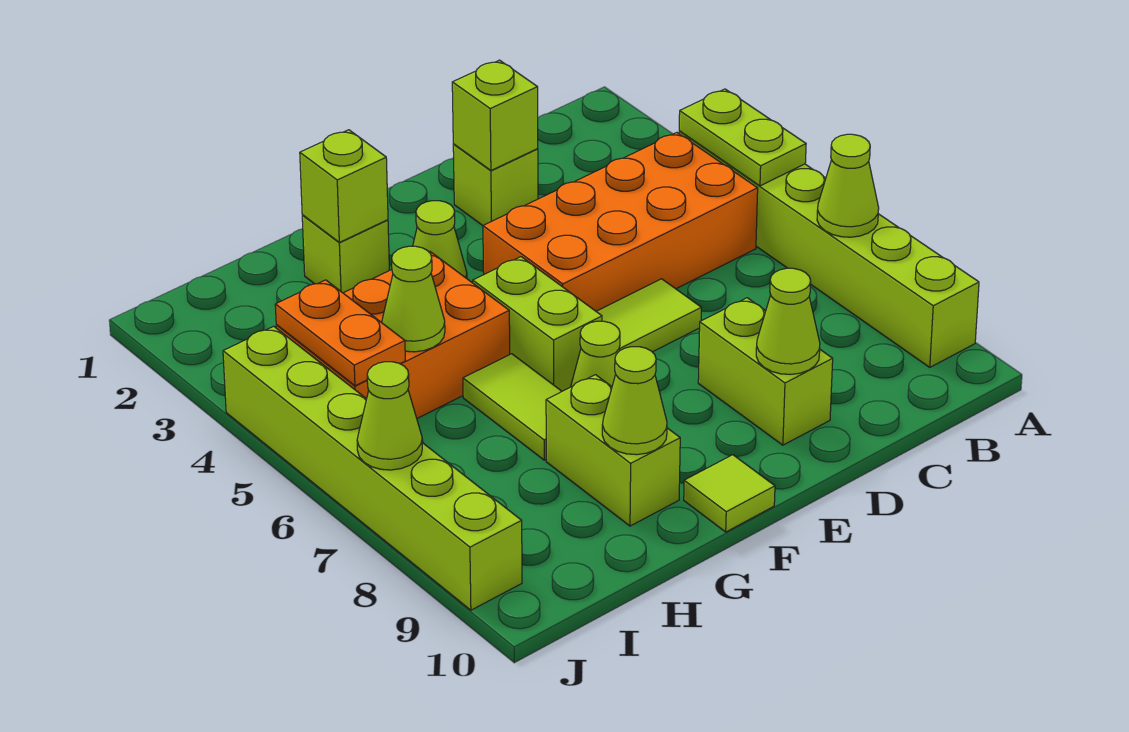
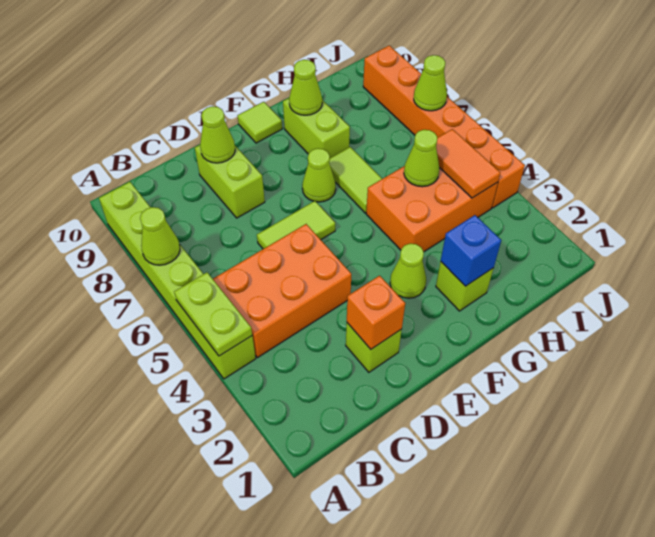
orange brick B4:E5 level 1 -> orange brick B4:D5 level 1
lime brick D2 level 2 -> orange brick D2 level 2
lime brick F5:F6 level 1 -> none
lime brick G2 level 2 -> blue brick G2 level 2
orange plate I4:I5 level 2 -> orange tile I4:I5 level 2
lime brick J4:J9 level 1 -> orange brick J4:J9 level 1

